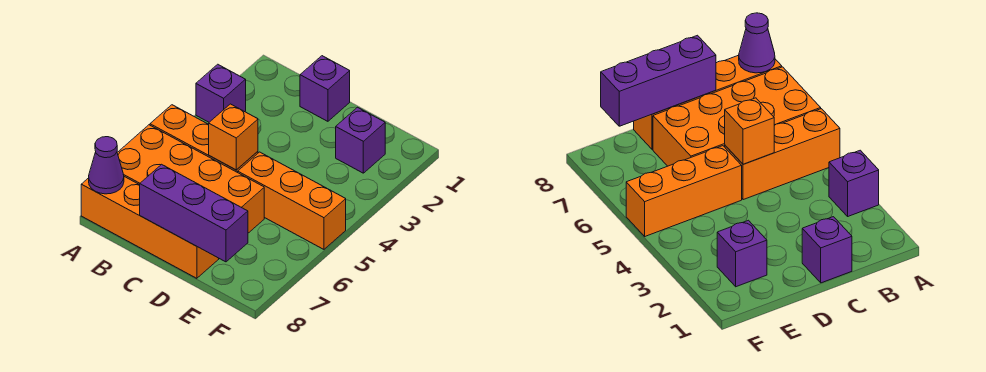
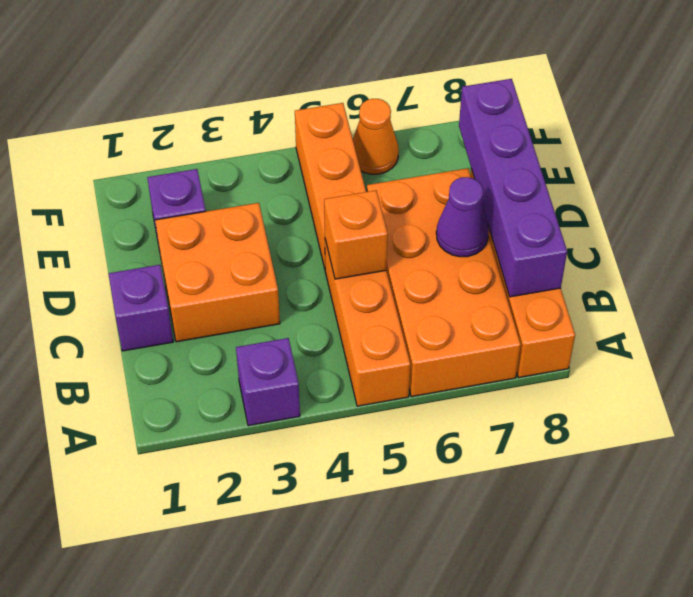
purple cone A8 level 2 -> purple cone C7 level 2
none -> orange brick C2:D3 level 1
purple brick C8:E8 level 2 -> purple brick B8:E8 level 2
none -> orange cone F6 level 1

